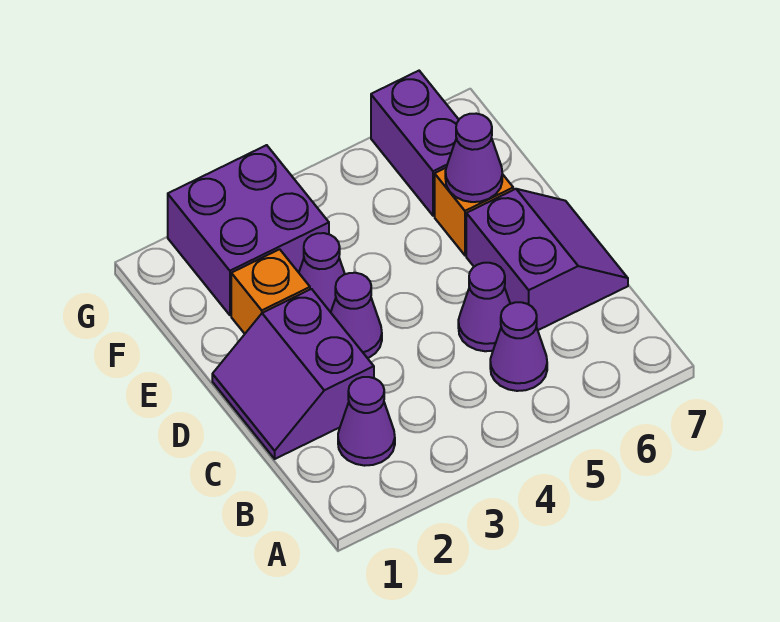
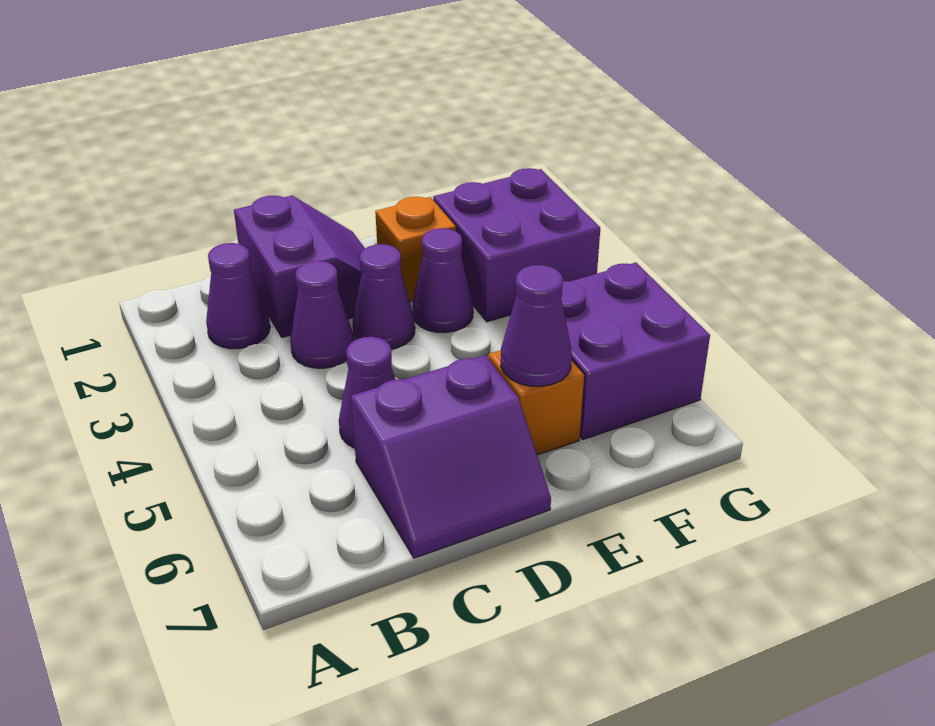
purple cone B5 level 1 -> purple cone C3 level 1
purple slope C1:D2 level 1 top 2 -> purple slope C1:D2 level 1 top C
purple brick F6:G6 level 1 -> purple brick F5:G6 level 1

